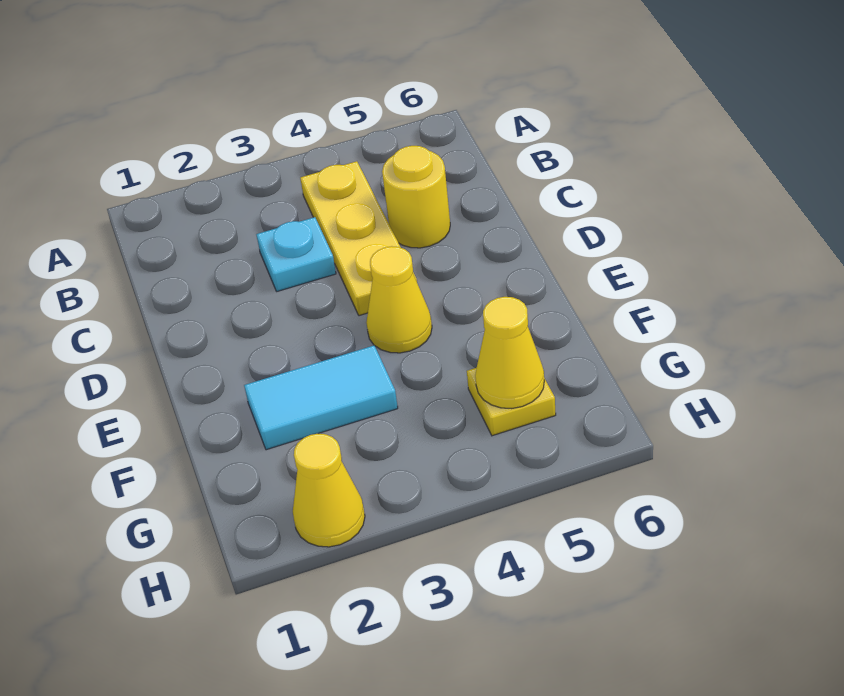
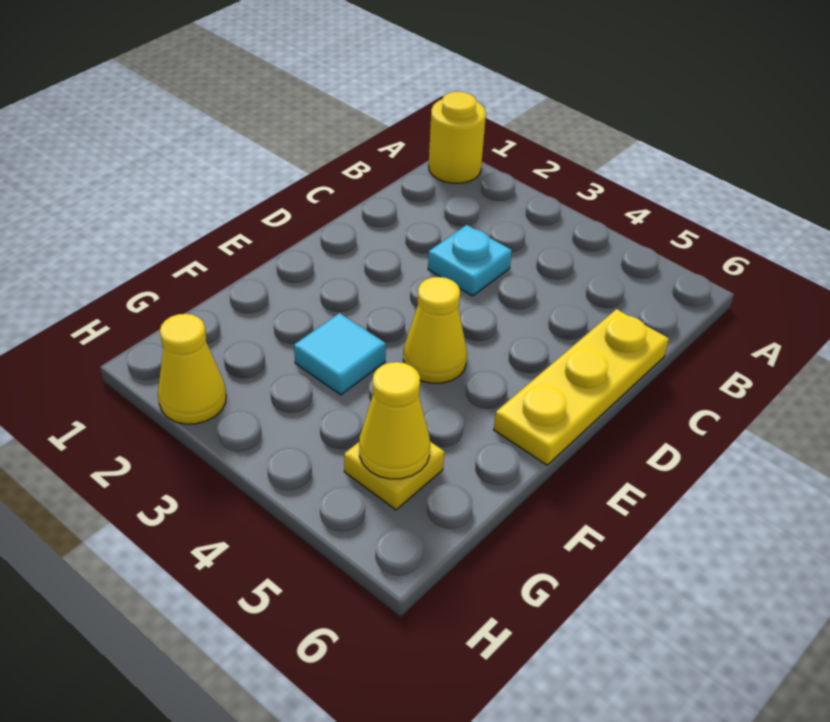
yellow plate B4:D4 level 1 -> yellow plate C6:E6 level 1
yellow round brick C5 level 1 -> yellow round brick A1 level 1
cyan tile F2:F3 level 1 -> cyan tile F3 level 1

